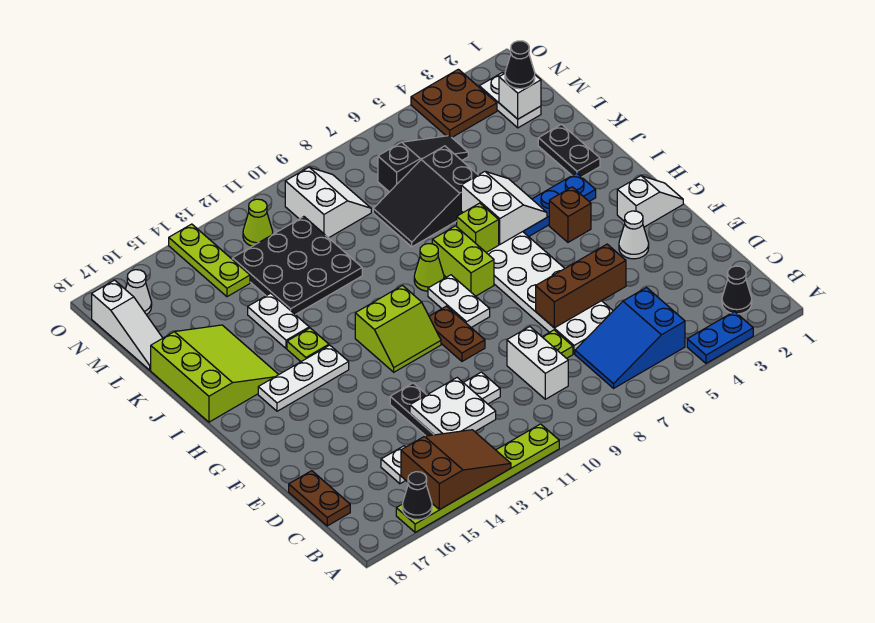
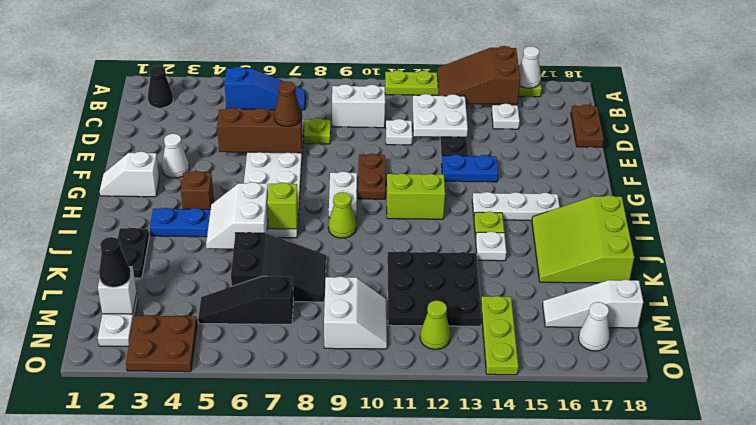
blue plate A3:A4 level 1 -> blue plate F13:F14 level 1
black cone A16 level 2 -> white cone A16 level 2
blue slope B5:C7 level 1 top 5 -> blue slope B5:B7 level 1 top 5
white brick C9:D9 level 1 -> white brick C9:C10 level 1
none -> brown cone E7 level 3
lime brick H8:I8 level 1 -> none
white plate J14:K14 level 1 -> white plate J14 level 1
white slope L18:N18 level 1 top N -> white slope M16:M18 level 1 top 18
white slope M9:N10 level 1 top 10 -> white slope M9:N10 level 1 top 9

